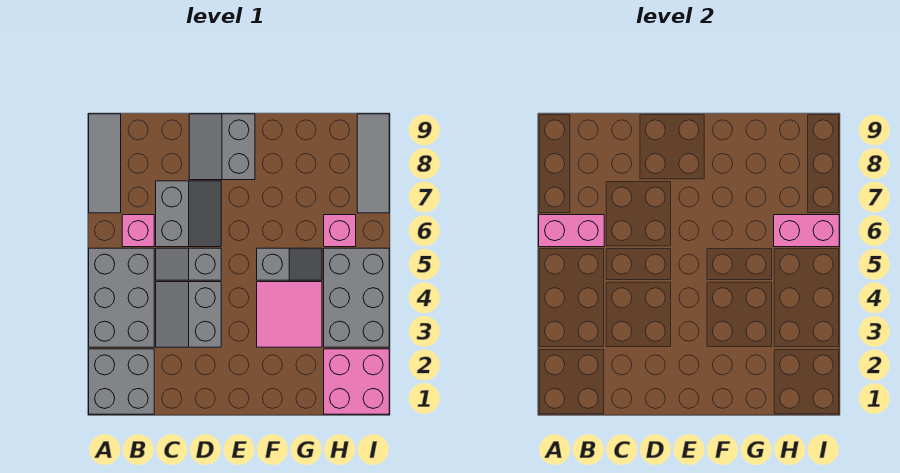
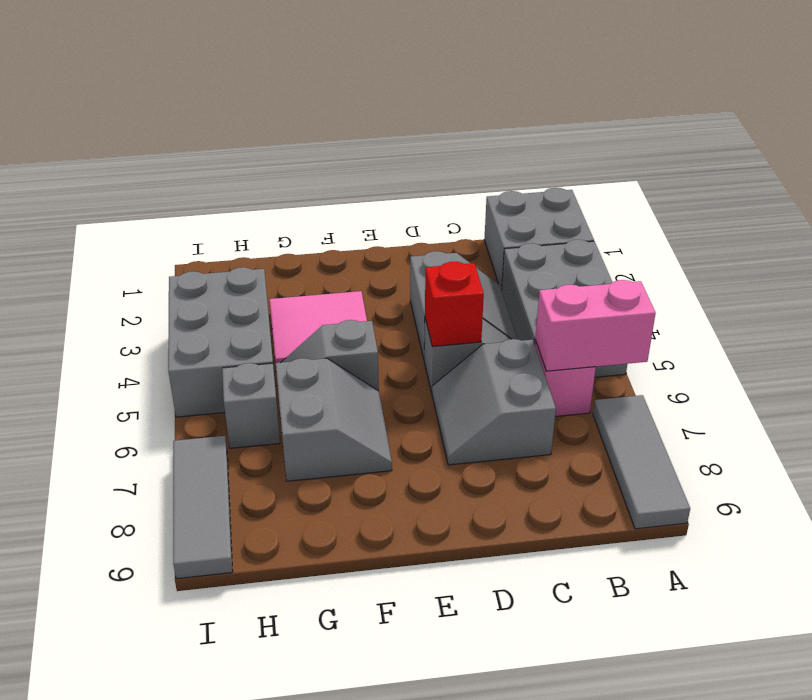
none -> red brick D5 level 2
grey slope D8:E9 level 1 top E -> grey slope F6:G7 level 1 top G
pink brick H1:I2 level 1 -> none
pink brick H6 level 1 -> grey brick H6 level 1
pink brick H6:I6 level 2 -> none

